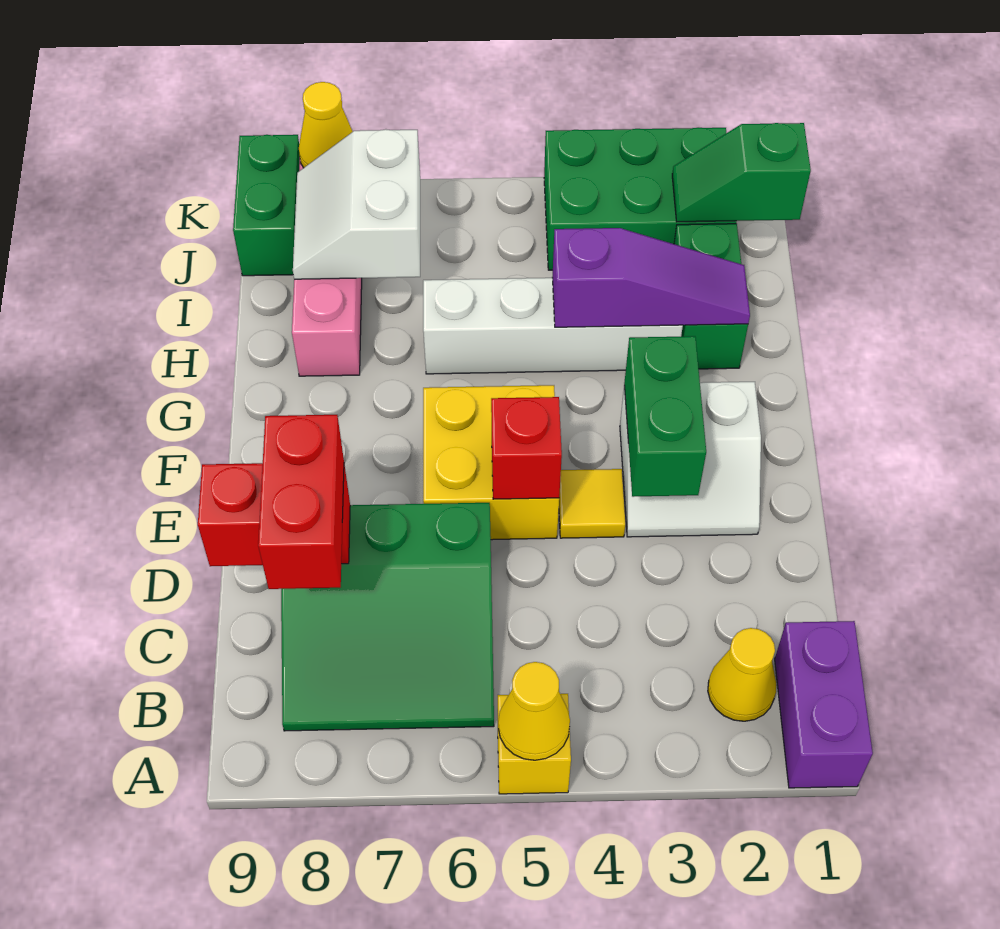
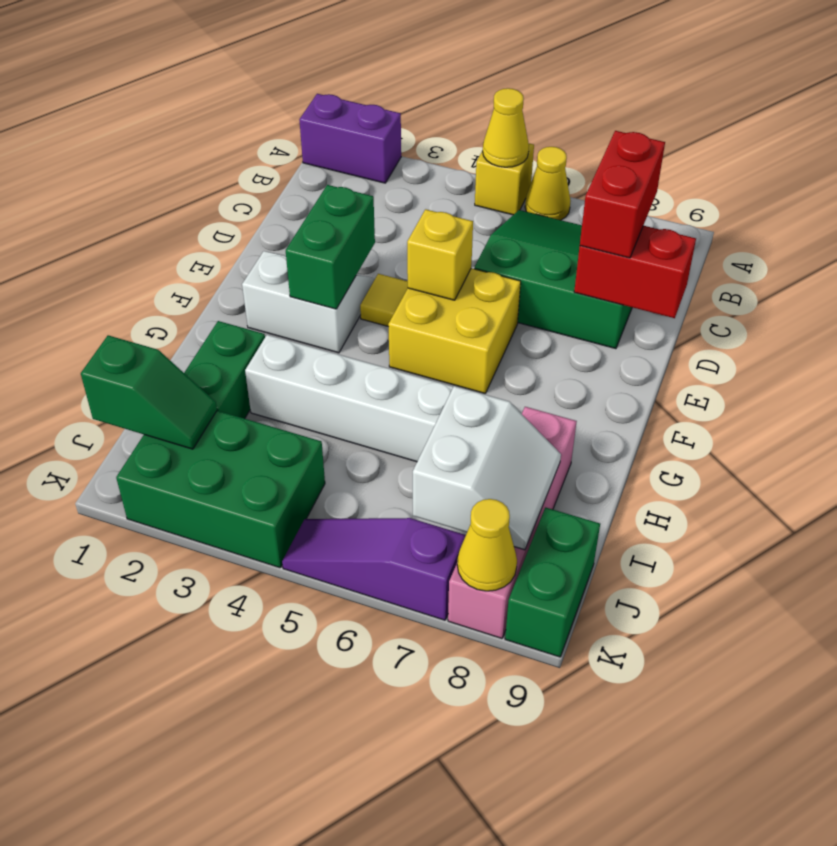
purple brick A1:B1 level 1 -> purple brick A1:A2 level 1
yellow cone B2 level 1 -> yellow cone A6 level 1
red brick E5 level 2 -> yellow brick E5 level 2
purple slope H2:H4 level 2 top 4 -> purple slope K5:K7 level 1 top 7

